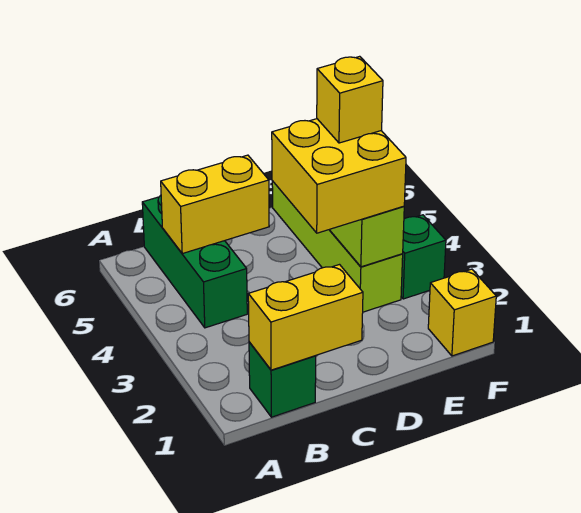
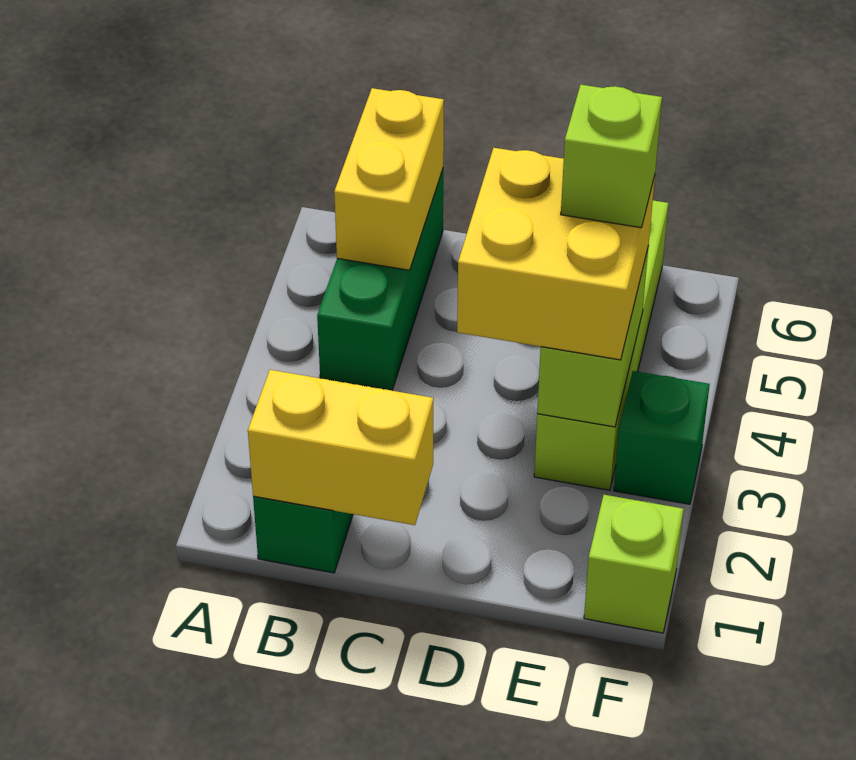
yellow brick B5:C5 level 2 -> yellow brick B5:B6 level 2
yellow brick E4 level 4 -> lime brick E4 level 4
yellow brick F1 level 1 -> lime brick F1 level 1

